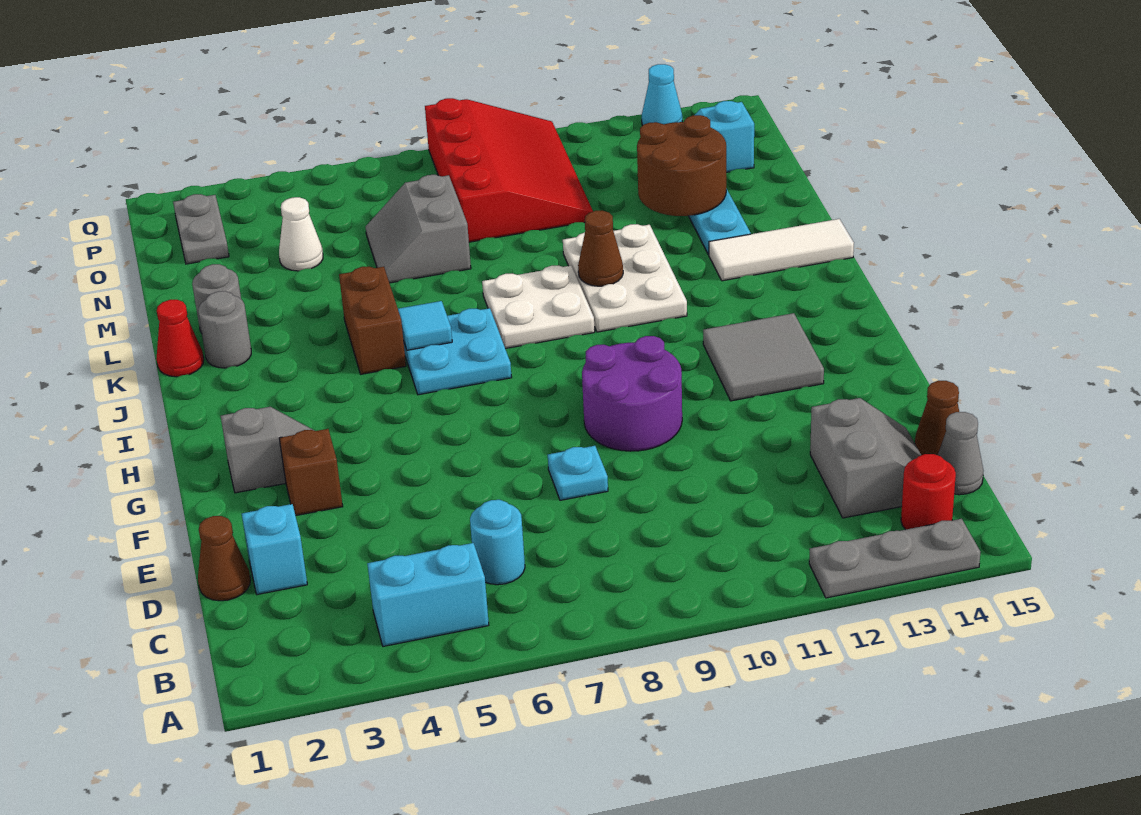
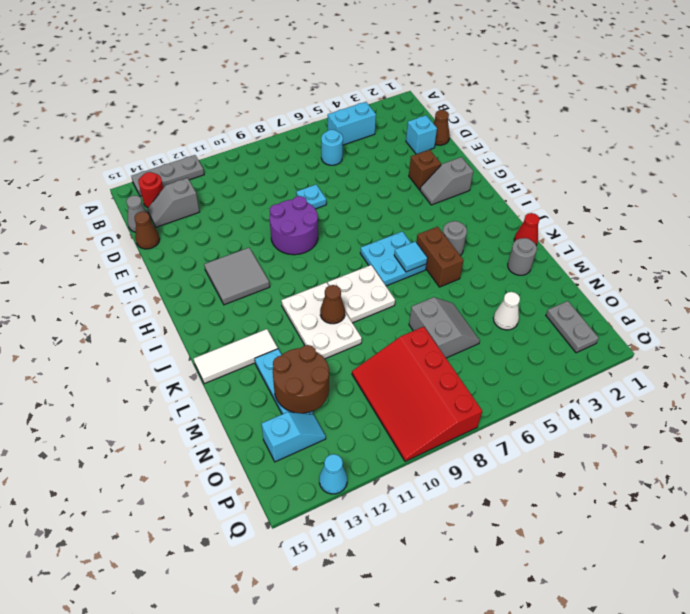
grey slope C13:D14 level 1 top 13 -> grey slope C13:C14 level 1 top 13
grey round brick K2 level 1 -> grey round brick J4 level 1

